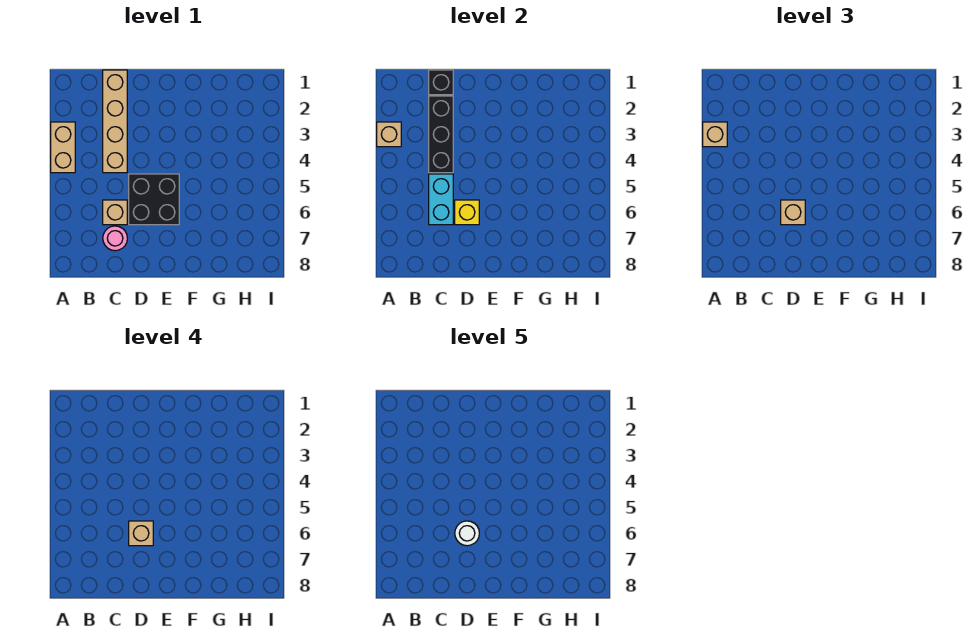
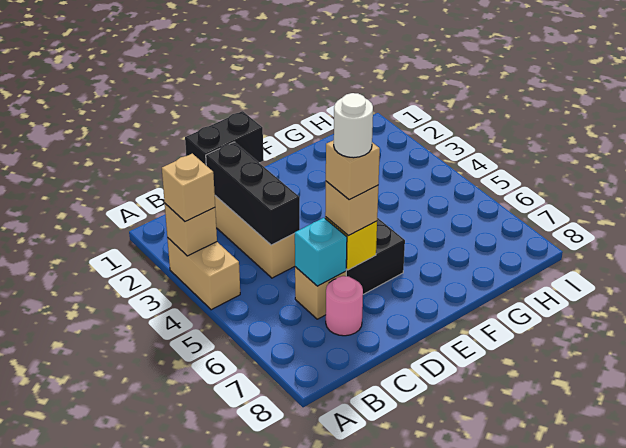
black brick C1 level 2 -> black brick C1:D1 level 2
cyan brick C5:C6 level 2 -> cyan brick C6 level 2

